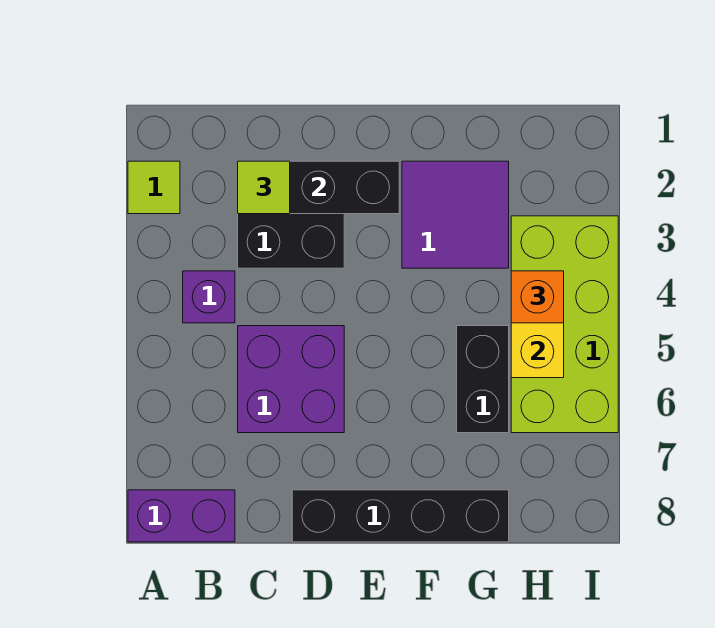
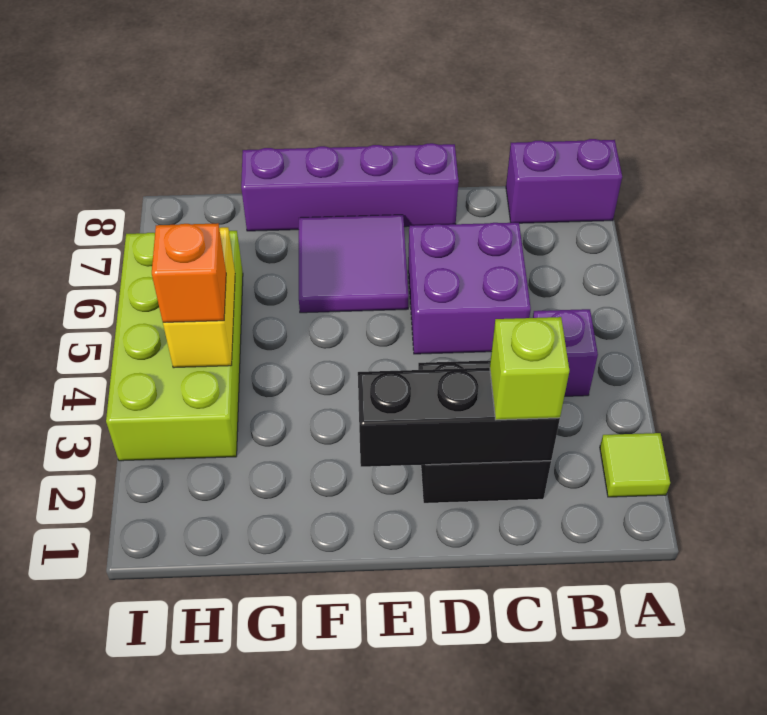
lime tile C2 level 3 -> lime brick C2 level 3
black brick D8:G8 level 1 -> purple brick D8:G8 level 1
purple tile F2:G3 level 1 -> purple tile E6:F7 level 1
black brick G5:G6 level 1 -> none

